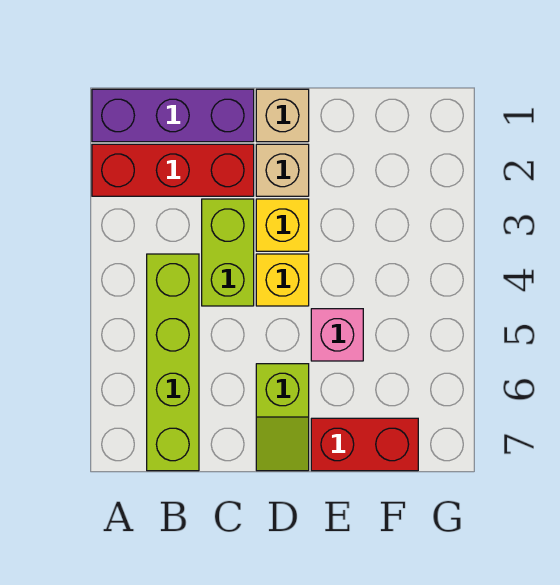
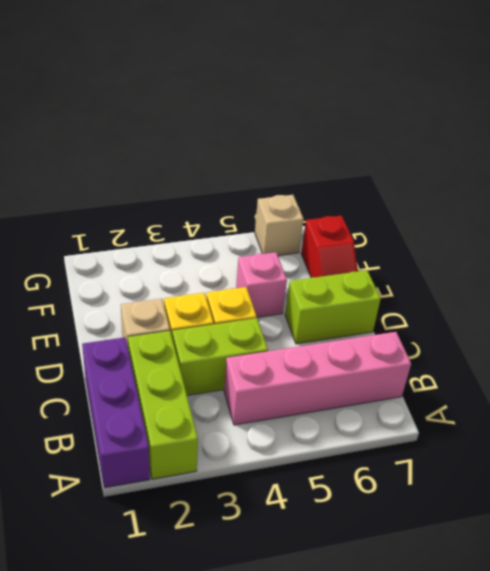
red brick A2:C2 level 1 -> lime brick A2:C2 level 1
lime brick B4:B7 level 1 -> pink brick B4:B7 level 1
tan brick D1 level 1 -> tan brick G6 level 1
lime slope D6:D7 level 1 top 6 -> lime brick D6:D7 level 1
red brick E7:F7 level 1 -> red slope E7:F7 level 1 top F

